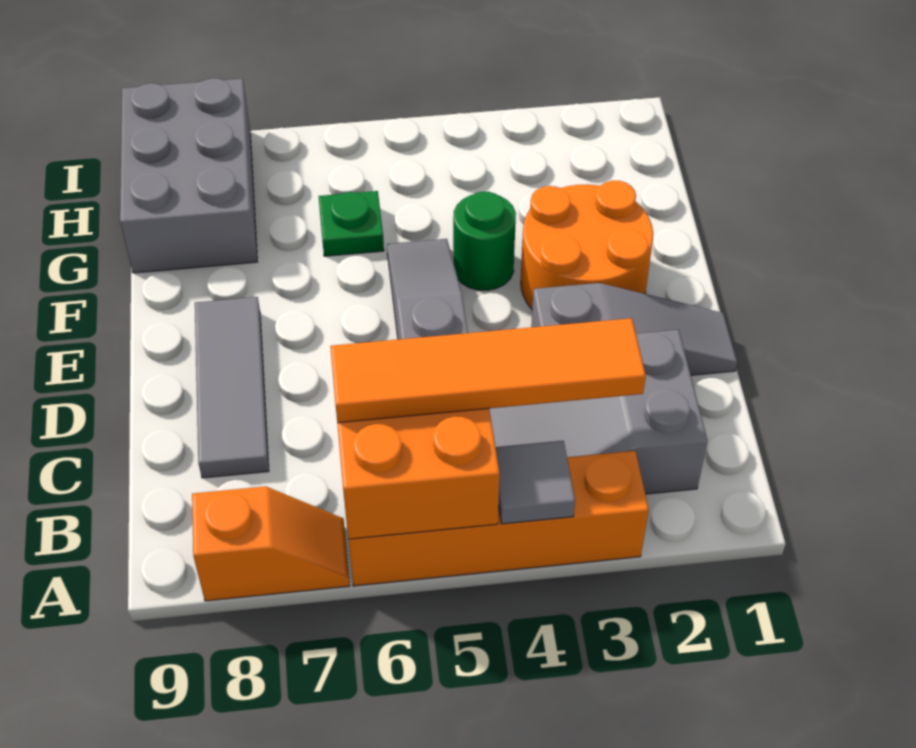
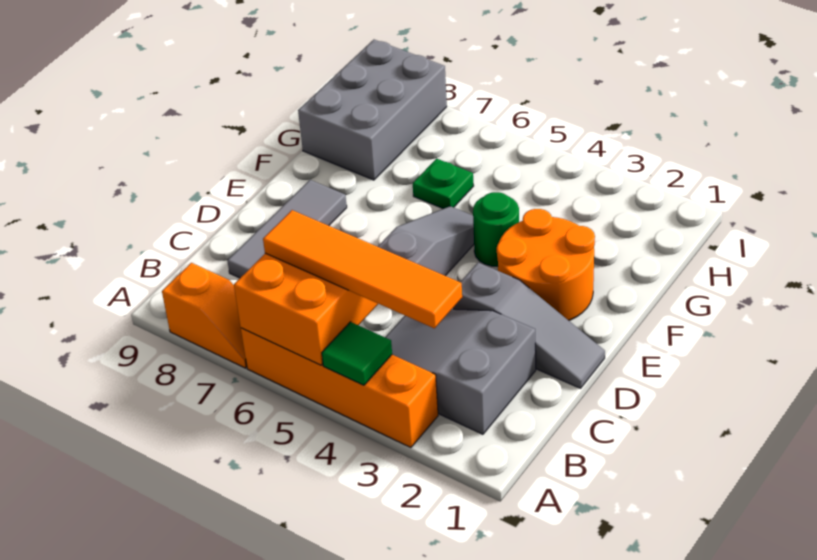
grey tile A4 level 2 -> green tile A4 level 2

